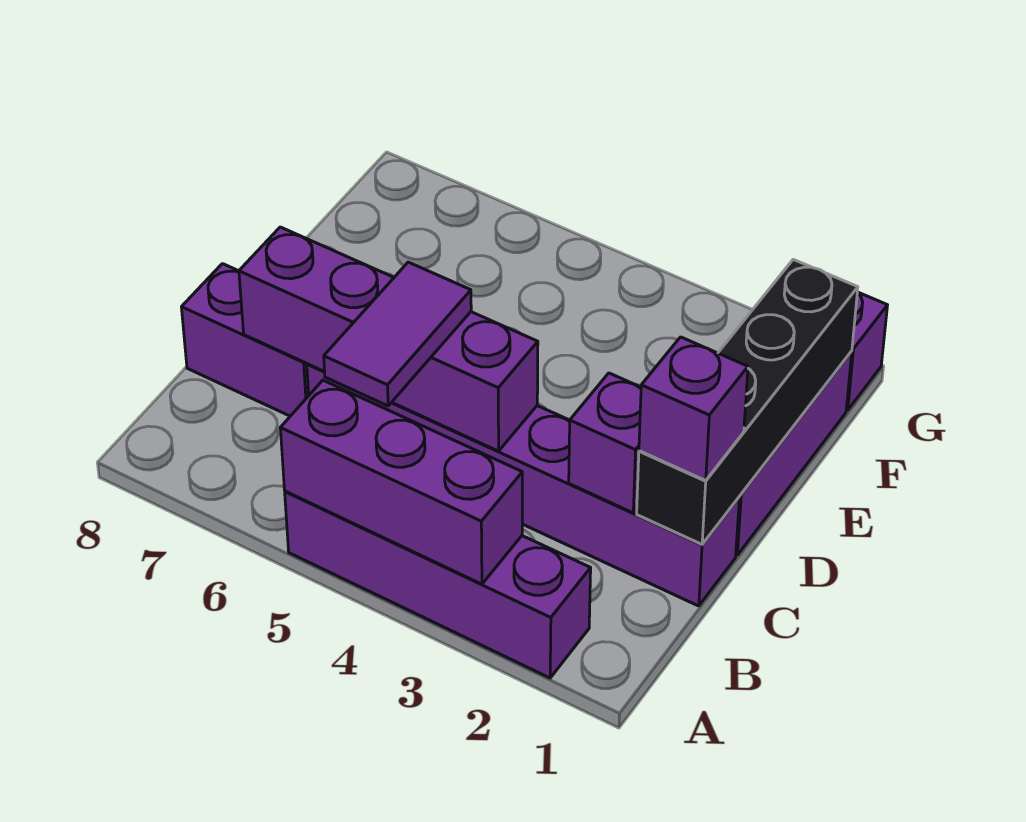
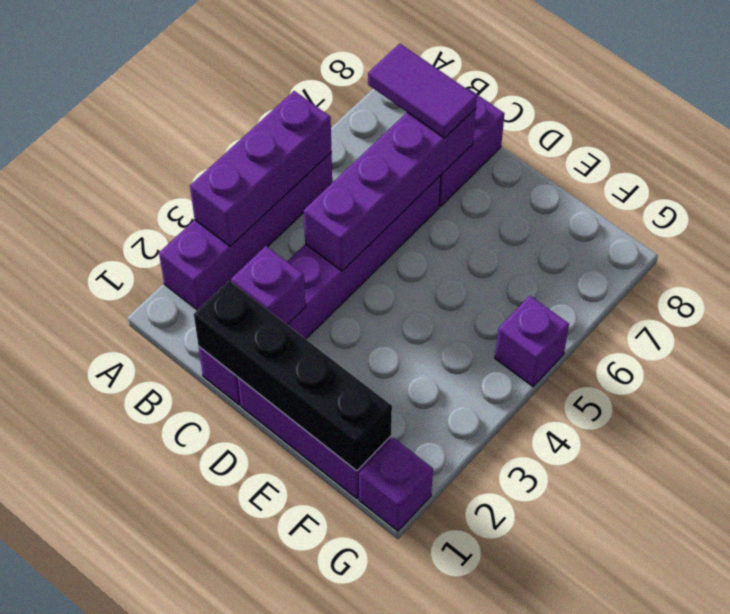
purple tile B5:C5 level 3 -> purple tile B7:C7 level 3
purple brick C1 level 3 -> purple brick G5 level 1

